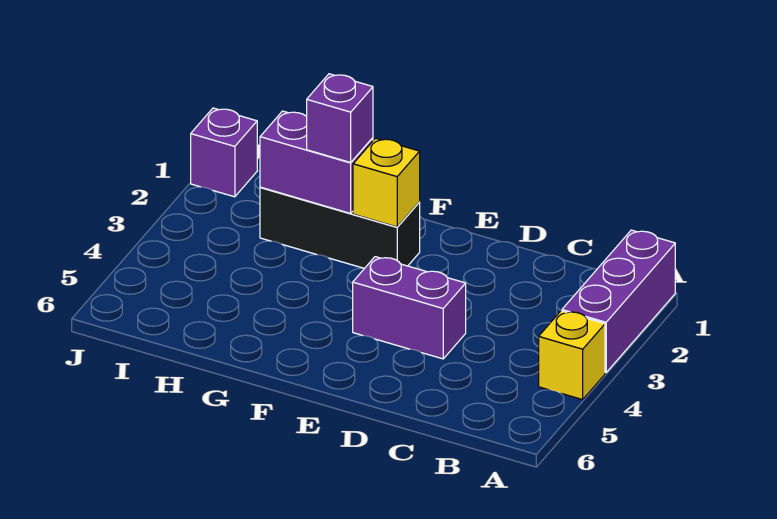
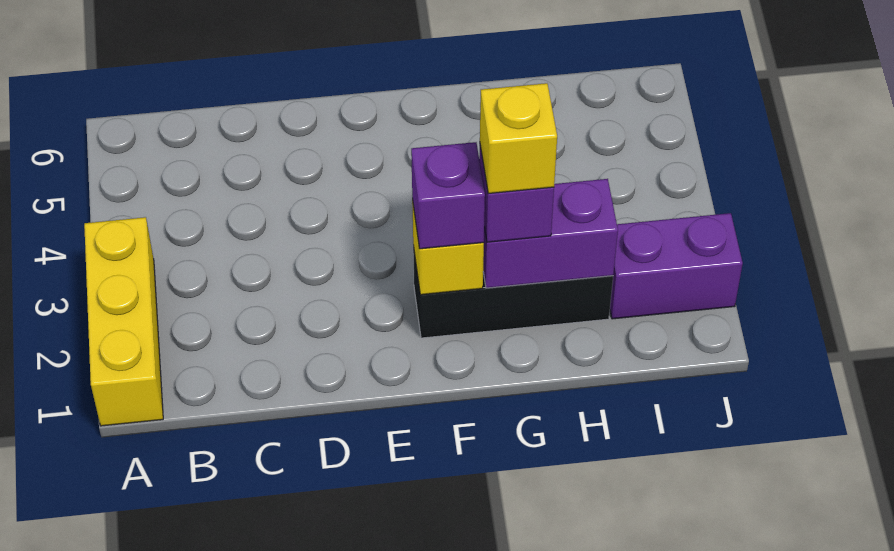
purple brick A1:A3 level 1 -> yellow brick A1:A3 level 1
yellow brick A4 level 1 -> yellow brick G2 level 4
purple brick D4:E4 level 1 -> purple brick I2:J2 level 1
purple brick J1 level 1 -> purple brick F2 level 3

